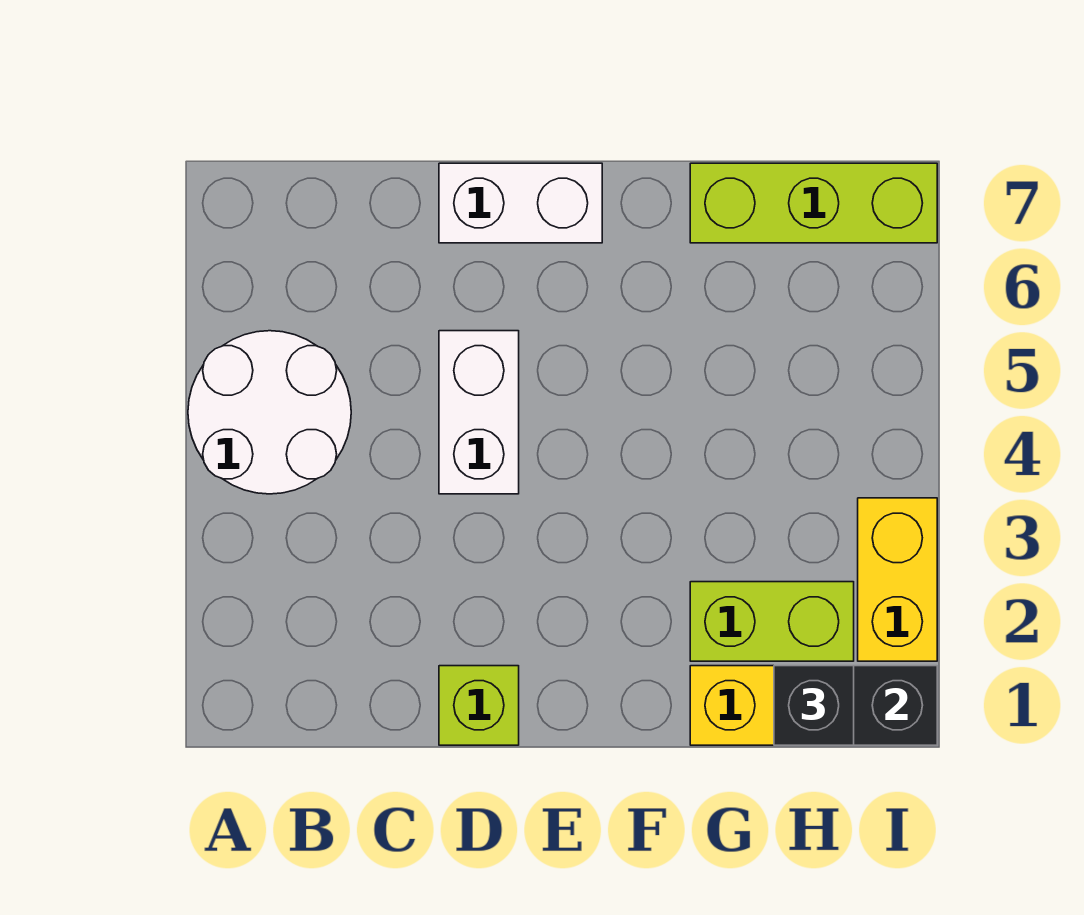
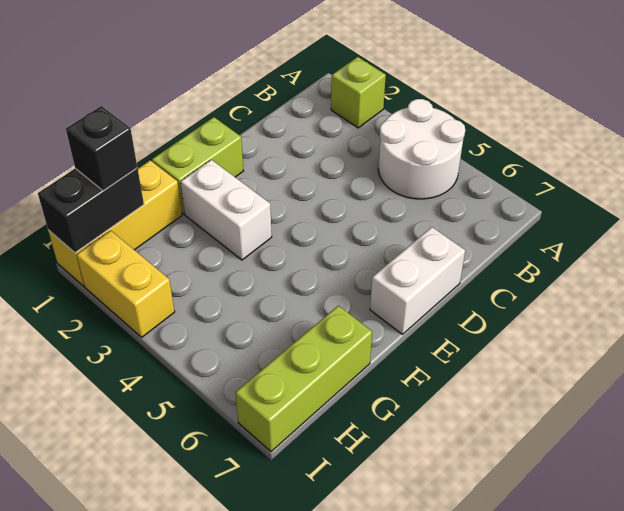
lime brick D1 level 1 -> lime brick A2 level 1
white brick D4:D5 level 1 -> white brick F2:F3 level 1
lime brick G2:H2 level 1 -> lime brick E1:F1 level 1

